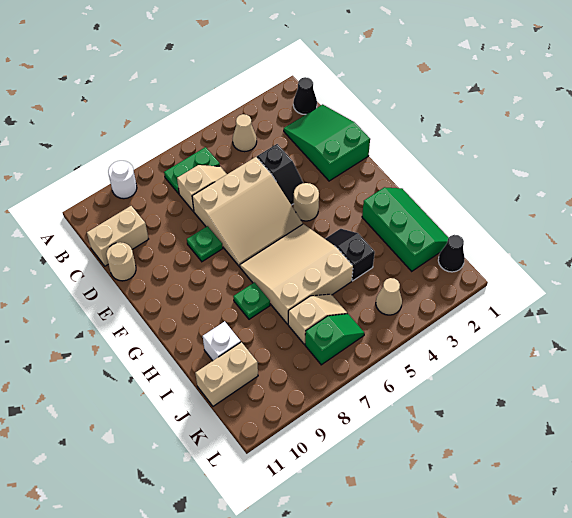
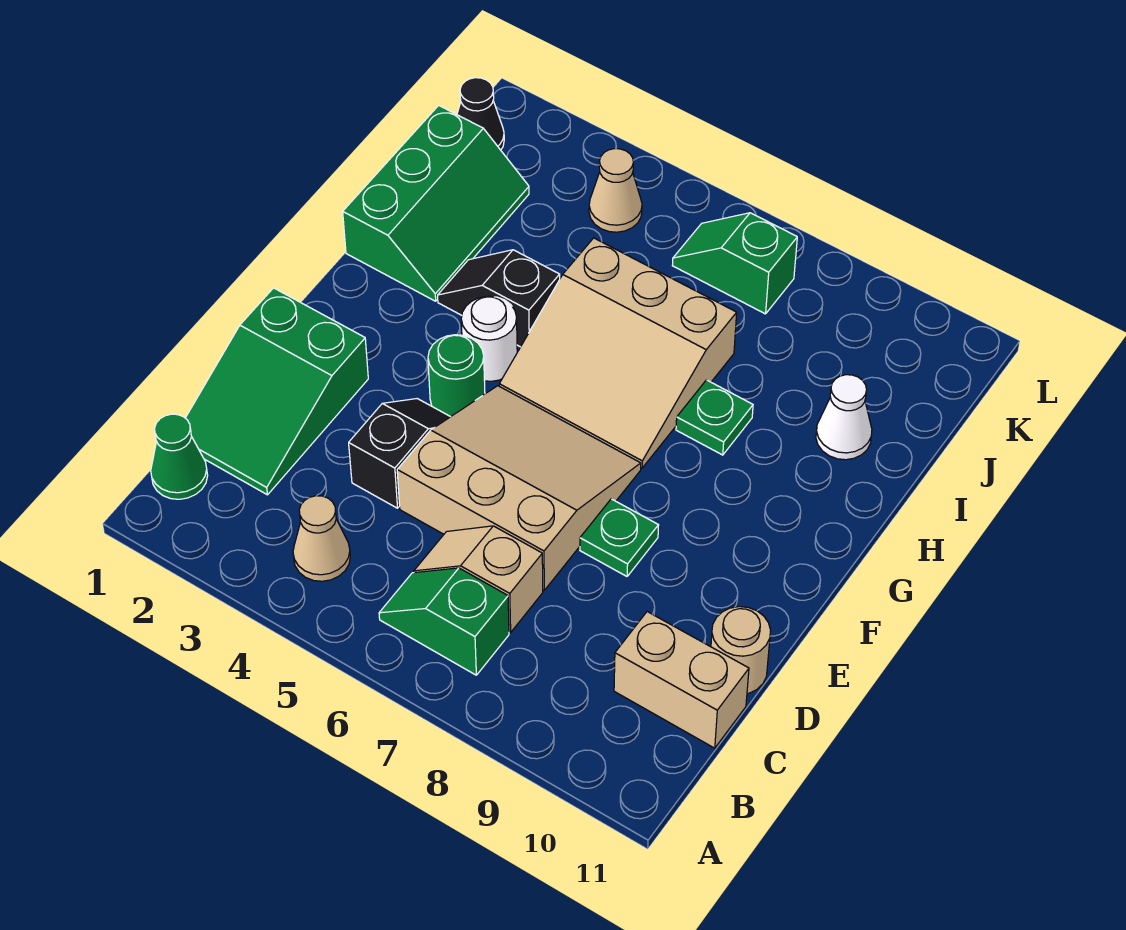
white round brick A9 level 1 -> white round brick G4 level 1
black cone B1 level 1 -> green cone B1 level 1
green plate B6:B7 level 1 -> green slope B6:B7 level 1 top 7
tan round brick F4 level 1 -> green round brick F4 level 1
green slope H1:J2 level 1 top 2 -> green slope H1:J2 level 1 top 1
black slope H4:I4 level 1 top I -> black slope H3:H4 level 1 top 4
white brick I10 level 1 -> white cone I10 level 1
tan slope J6:J7 level 1 top 7 -> none
tan brick J10:J11 level 1 -> none

